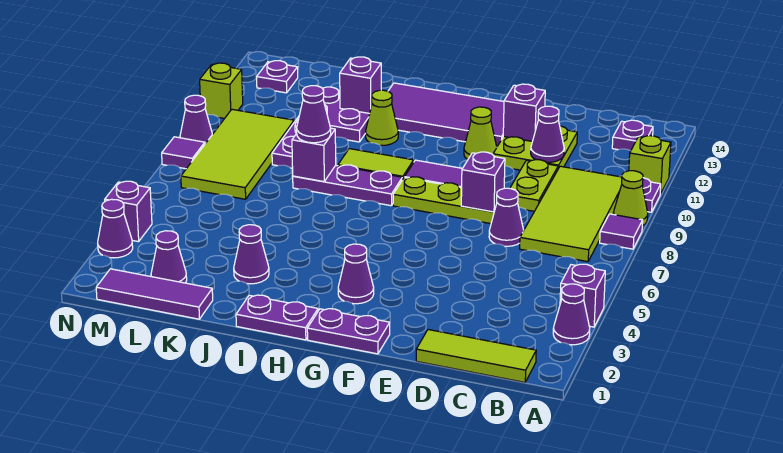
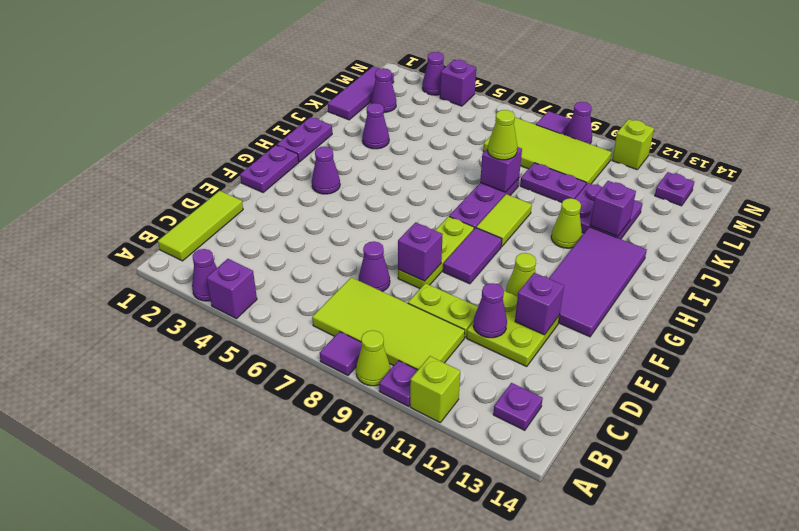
purple cone J8 level 3 -> lime cone J8 level 3

